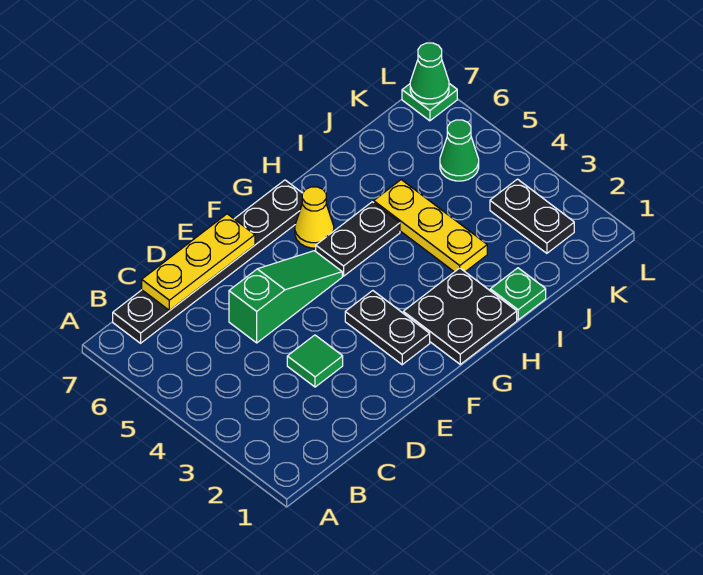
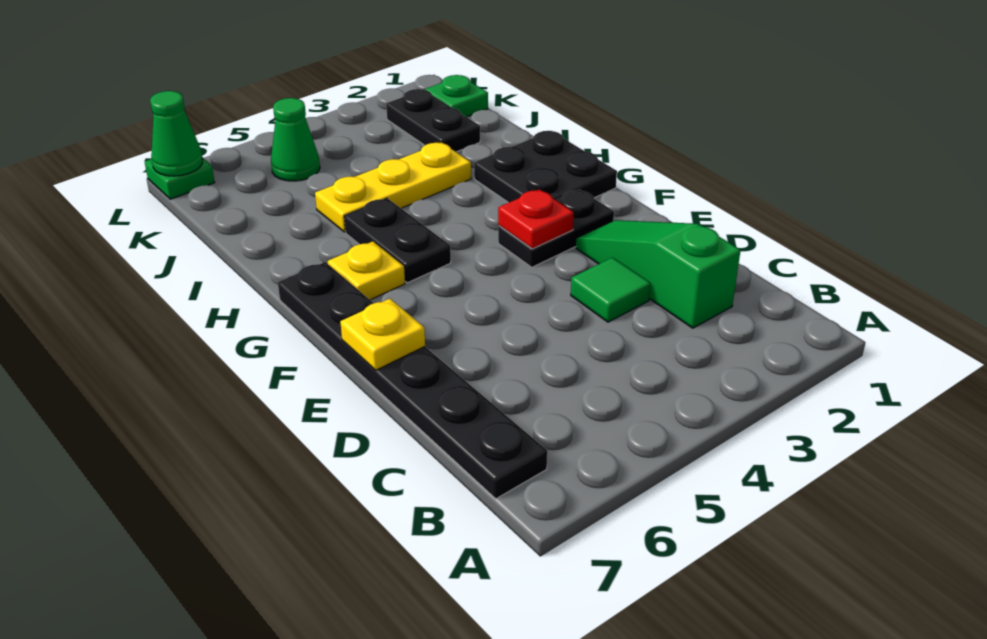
yellow plate C7:E7 level 2 -> yellow plate E7 level 2
green slope D5:F5 level 1 top D -> green slope C2:E2 level 1 top C
none -> red plate F3 level 2
yellow cone G6 level 1 -> yellow plate G6 level 1
green plate I1 level 1 -> green plate K1 level 1
black plate K2:K3 level 1 -> black plate J2:K2 level 1

